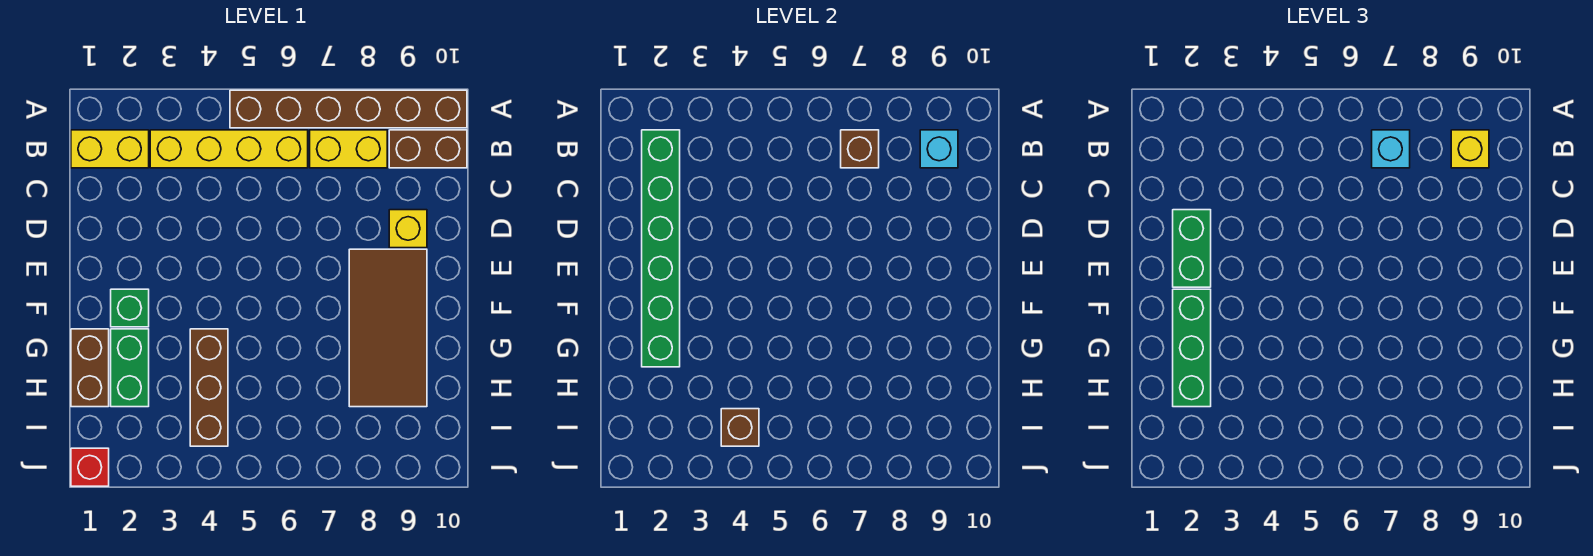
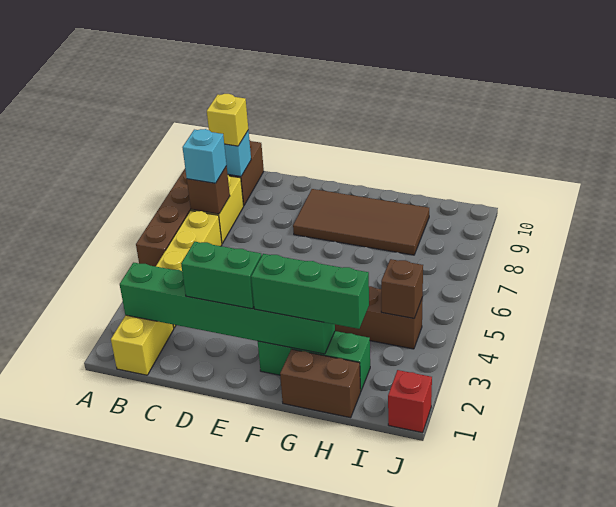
yellow brick D9 level 1 -> none

